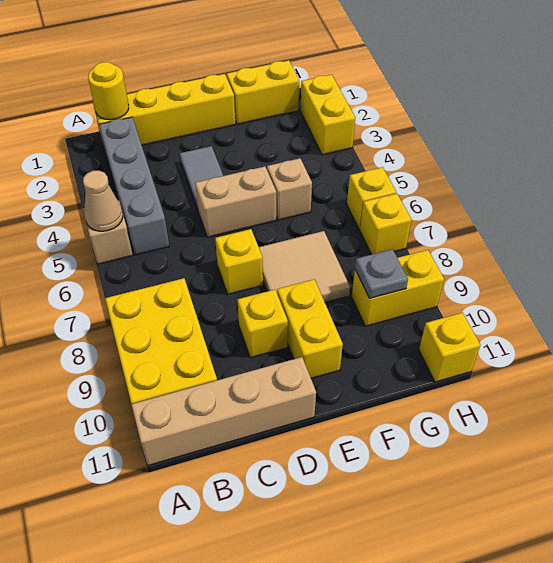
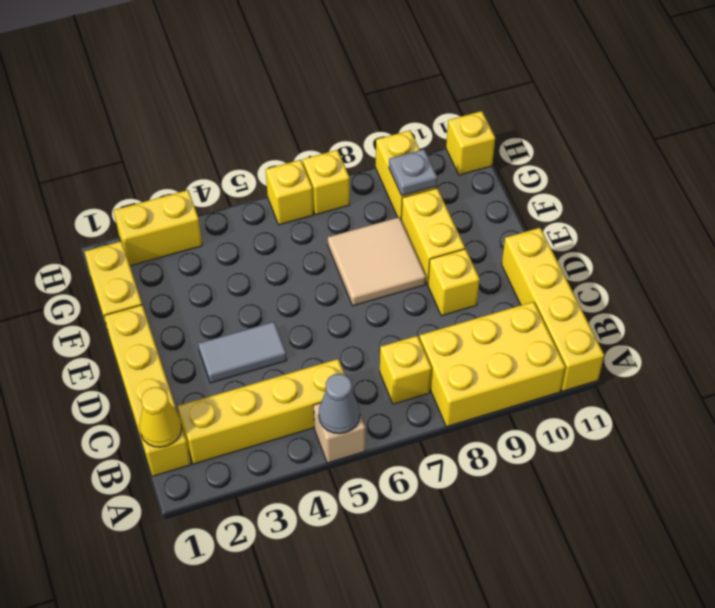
tan cone A5 level 2 -> grey cone A5 level 2
tan brick A11:D11 level 1 -> yellow brick A11:D11 level 1
yellow round brick B1 level 2 -> yellow cone B1 level 2
grey brick B2:B5 level 1 -> yellow brick B2:B5 level 1
tan brick D5:E5 level 1 -> none
yellow brick D7 level 1 -> yellow brick B7 level 1
yellow brick E9:E10 level 1 -> yellow brick E9:F9 level 1
tan brick F5 level 1 -> none

